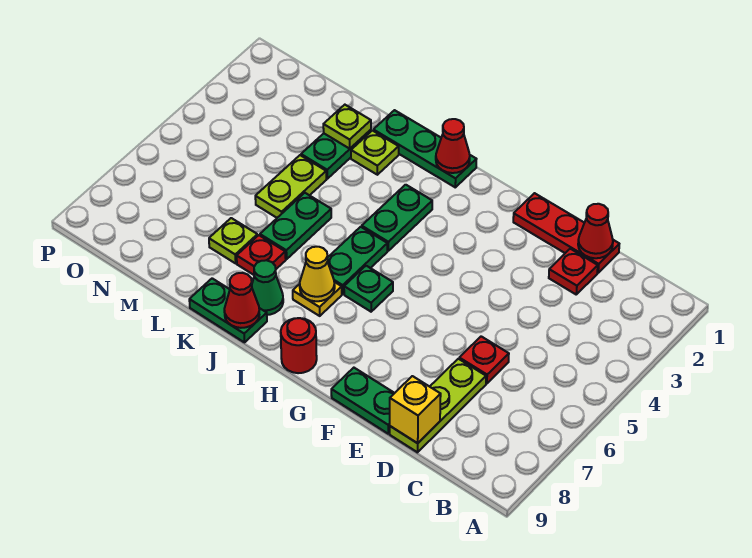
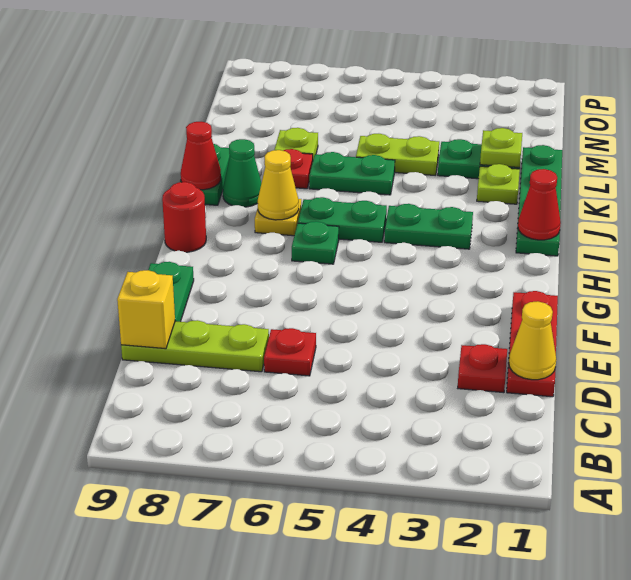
red cone D1 level 2 -> yellow cone D1 level 2
green plate I1:K1 level 1 -> green plate I1:L1 level 1

